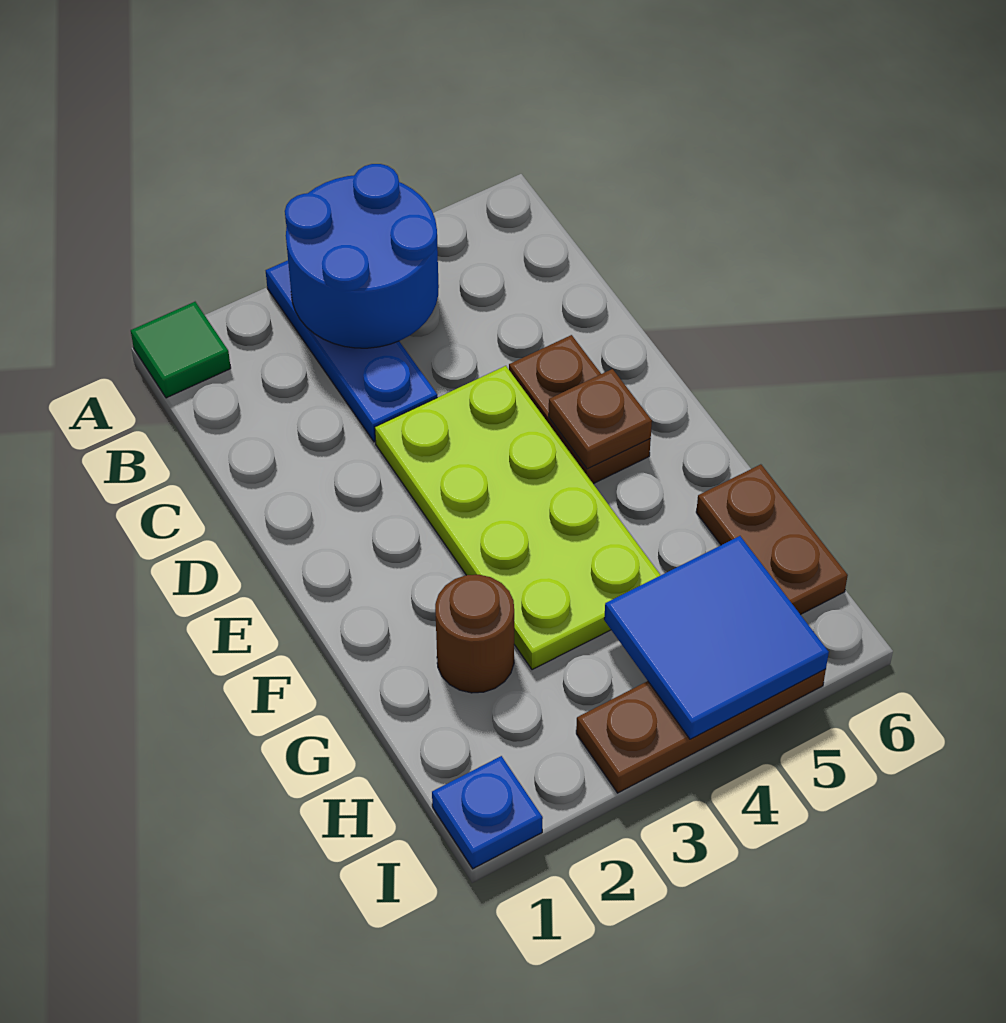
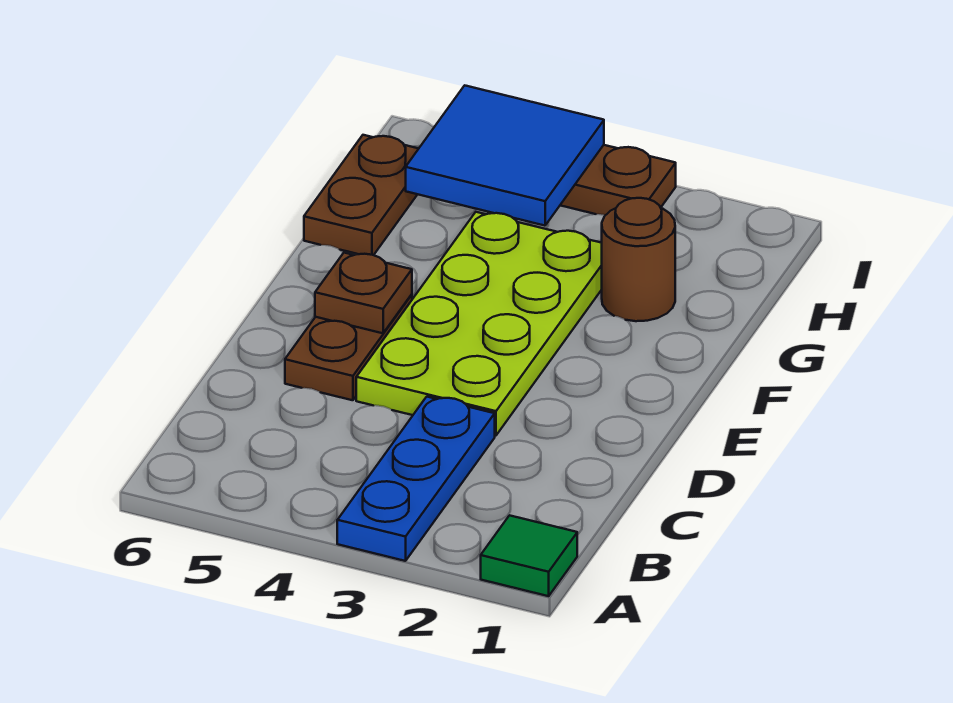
blue round brick A3:B4 level 2 -> none
blue plate I1 level 1 -> none

